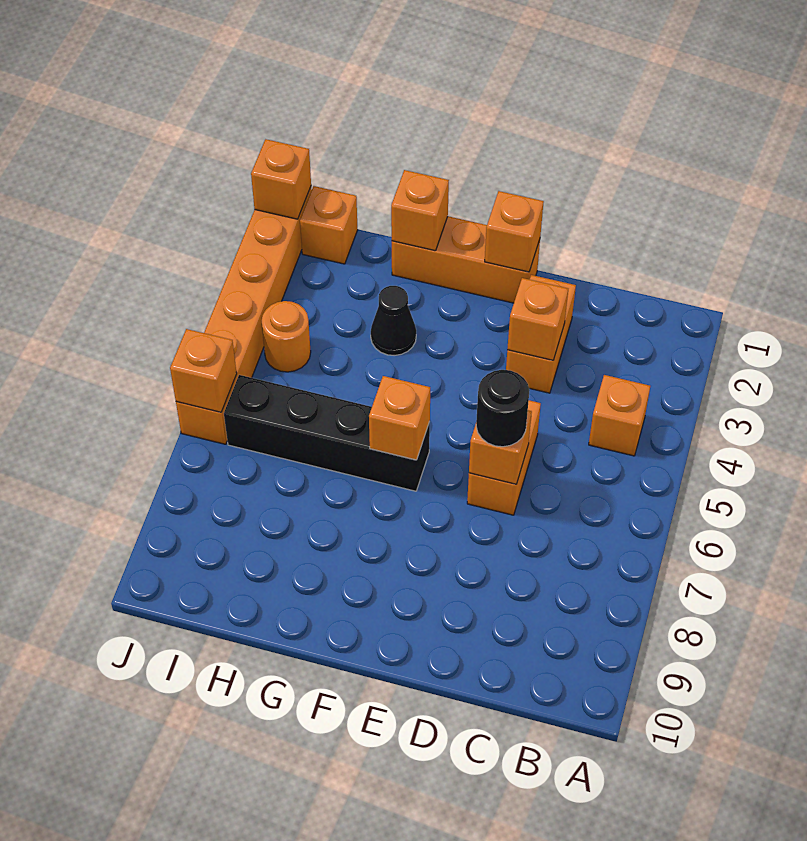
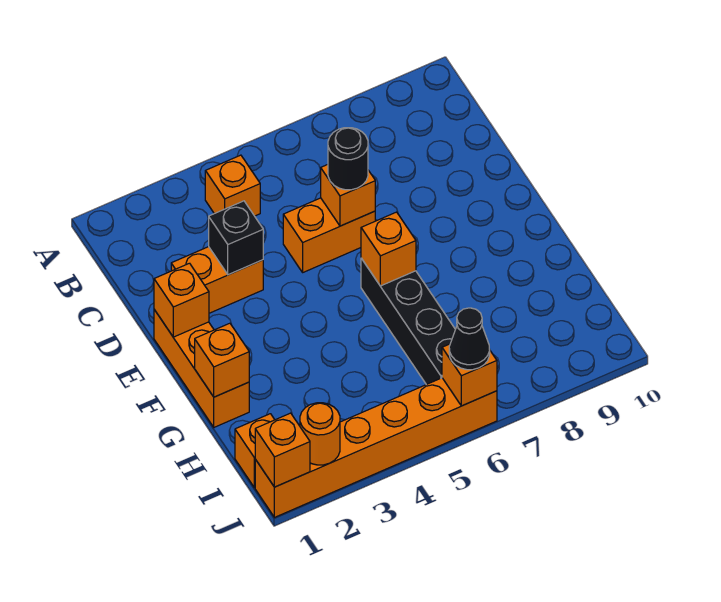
orange brick D3 level 2 -> black brick D3 level 2
black cone G3 level 1 -> black cone J6 level 3
orange round brick I4 level 1 -> orange round brick J2 level 2

